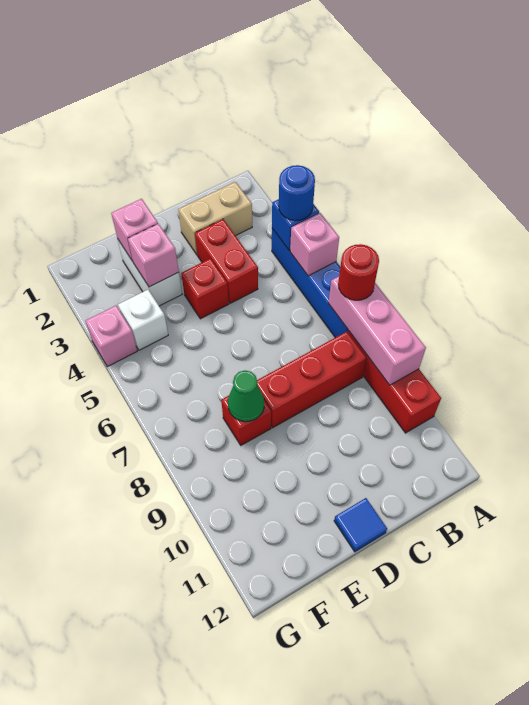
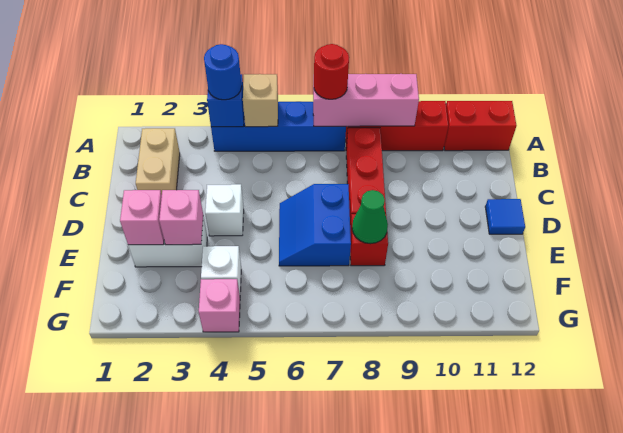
pink brick A5 level 2 -> tan brick A5 level 2
red brick C3:C4 level 1 -> red brick A11:A12 level 1
red brick D4 level 1 -> white brick D4 level 1
none -> blue slope D6:E7 level 1 top 7

